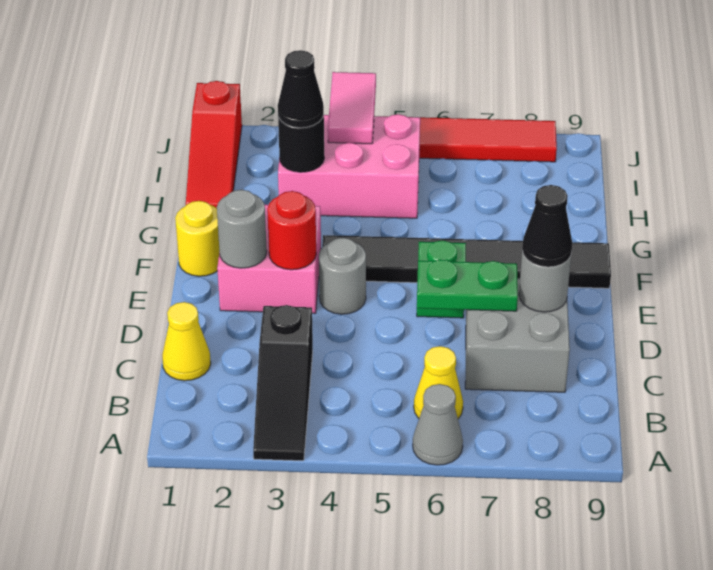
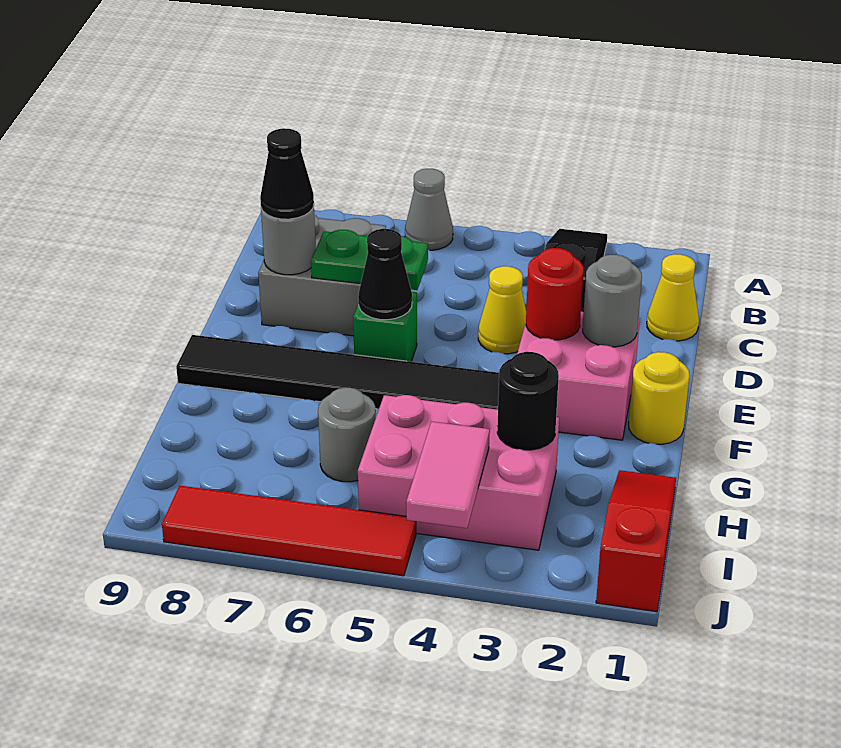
yellow cone B6 level 1 -> yellow cone D4 level 1
grey round brick E4 level 1 -> grey round brick H6 level 1
black cone H3 level 3 -> black cone E6 level 2

